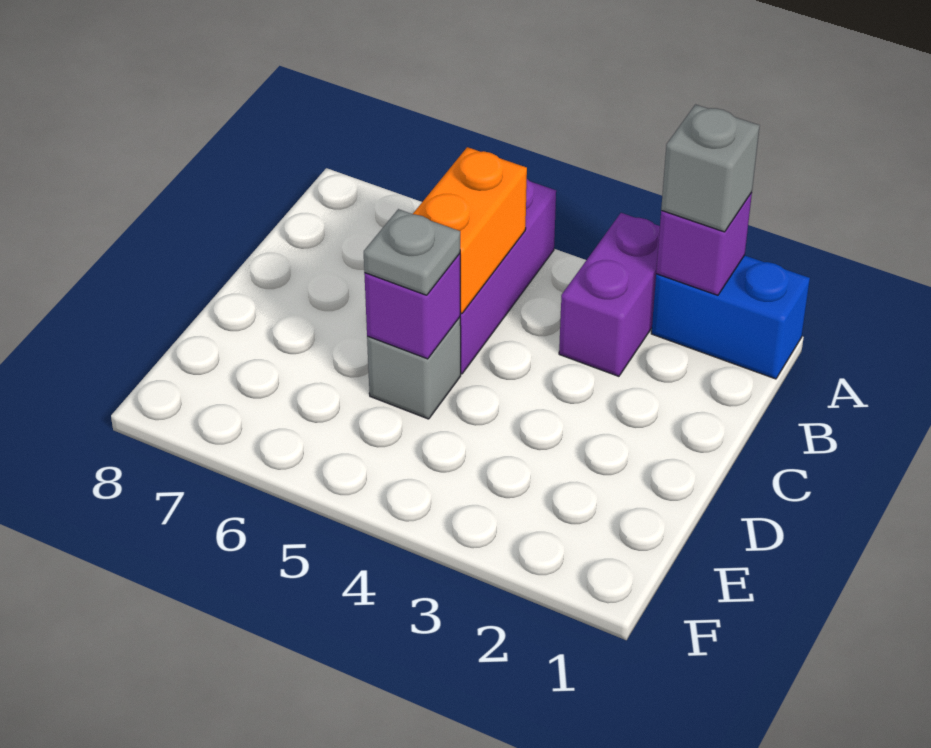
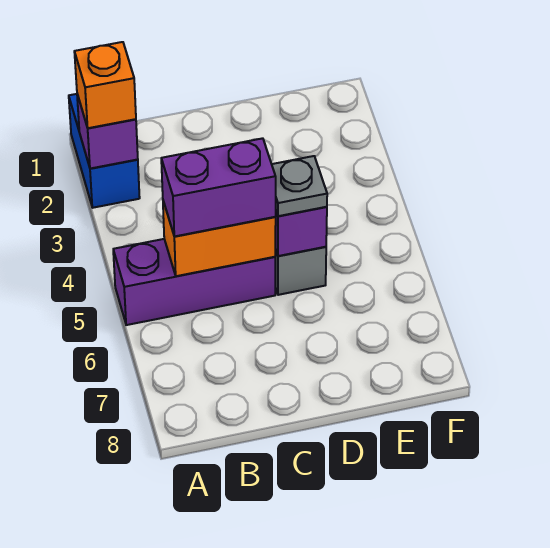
grey brick A2 level 3 -> orange brick A2 level 3
purple brick A3:B3 level 1 -> purple brick B5:C5 level 3

